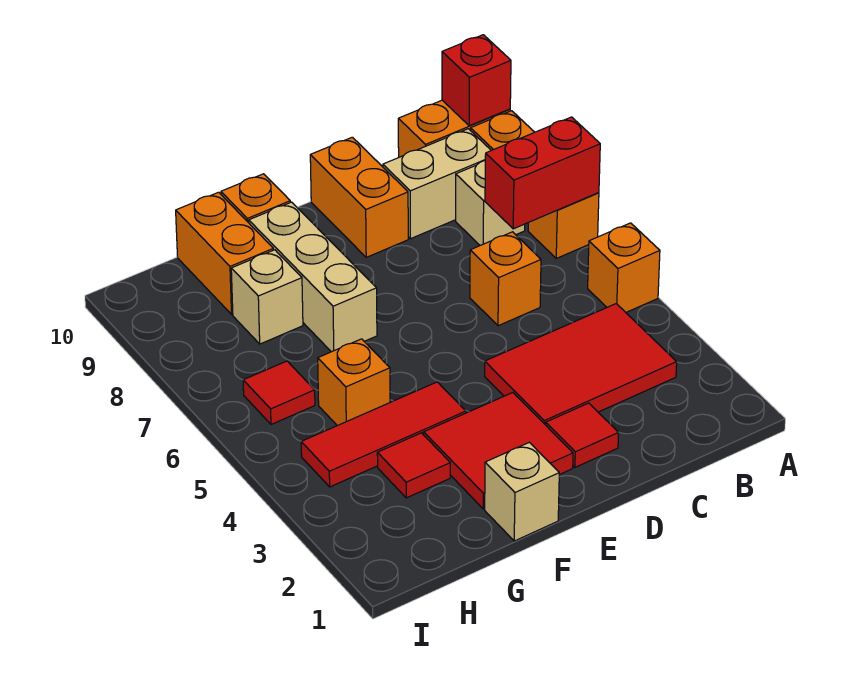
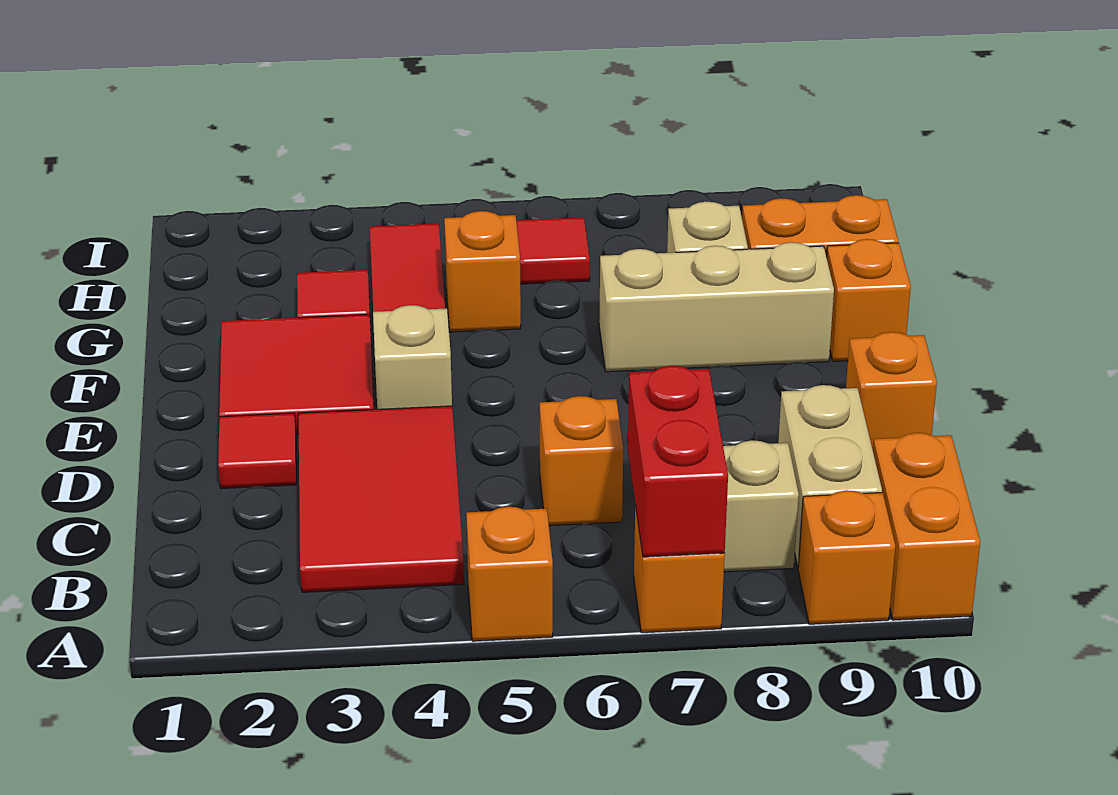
red brick A10 level 2 -> none
orange brick D9:D10 level 1 -> orange brick D10 level 1
tan brick F1 level 1 -> tan brick E4 level 1

